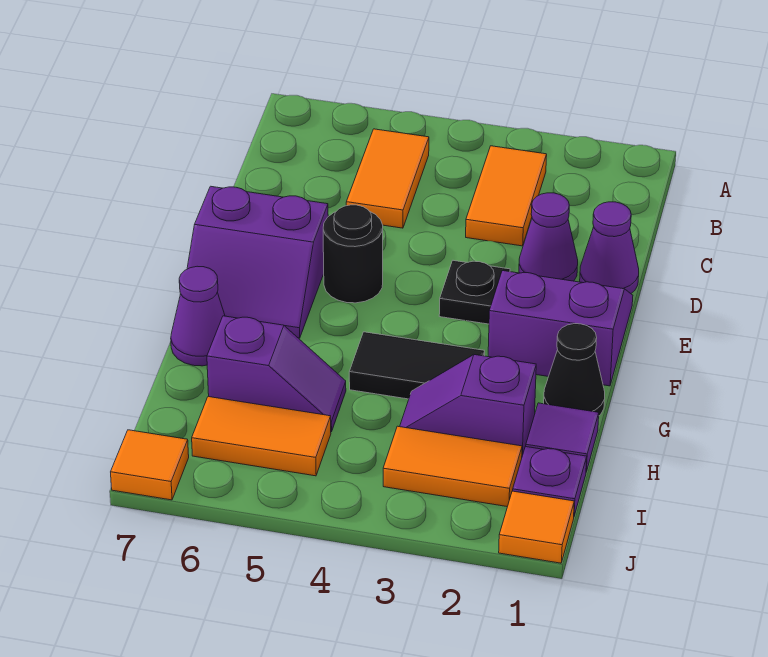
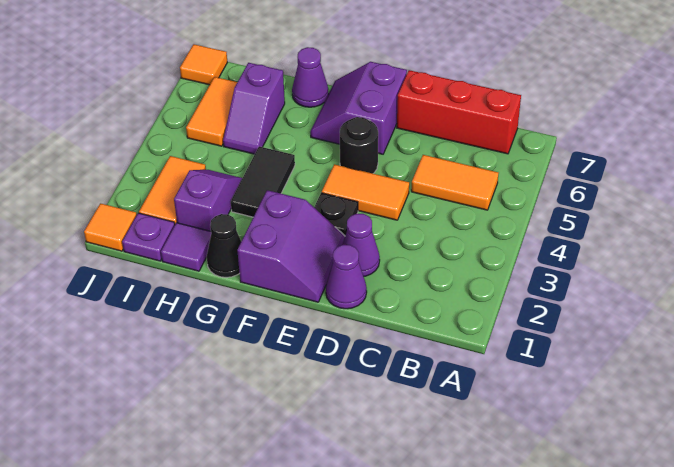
orange tile B3:C3 level 1 -> orange tile D4:E4 level 1
none -> red brick B7:D7 level 1

